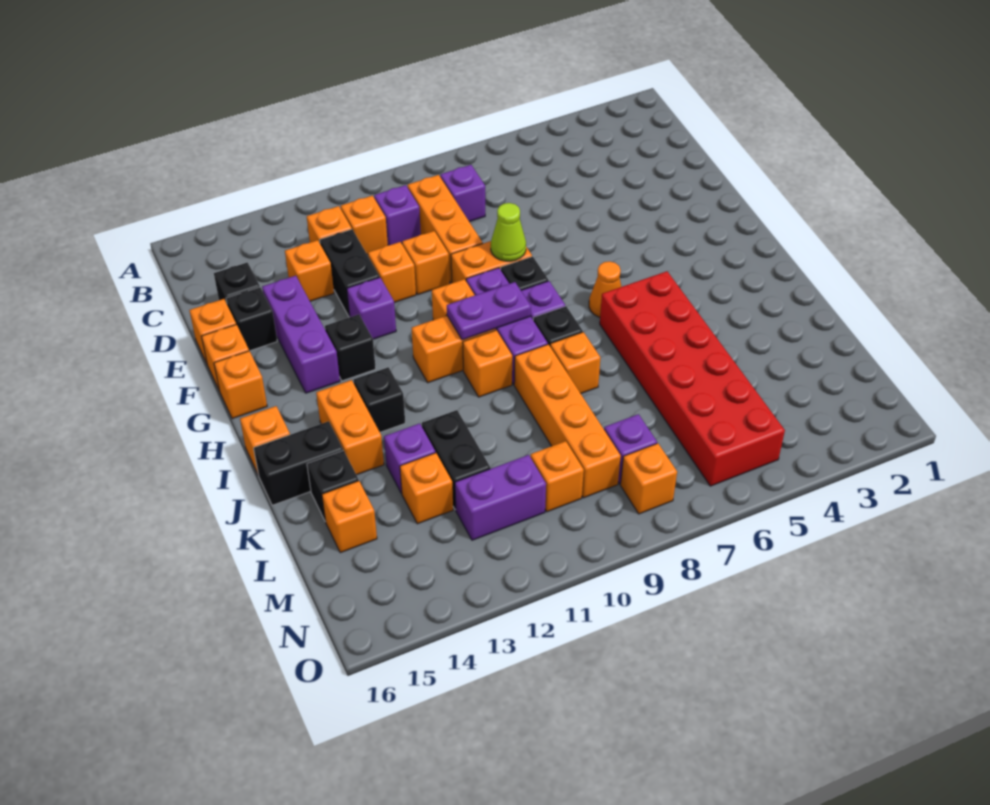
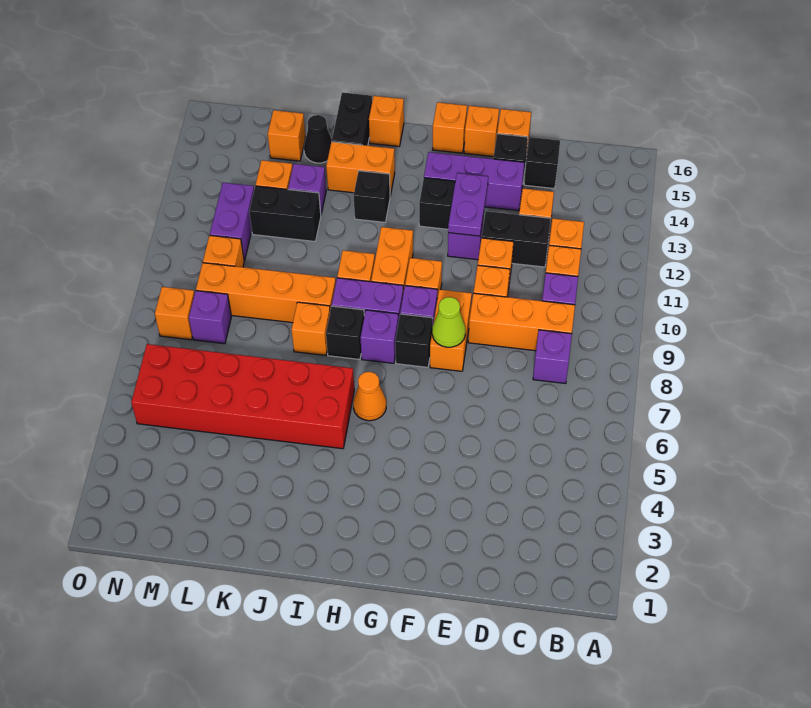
purple plate H9:H10 level 2 -> purple plate F12:F13 level 2
black brick K15 level 1 -> black cone K15 level 1

